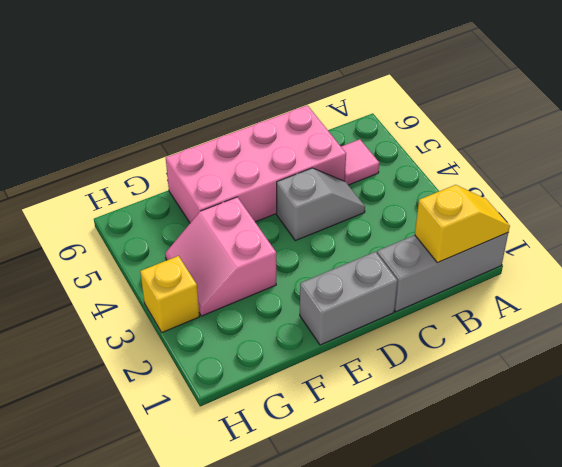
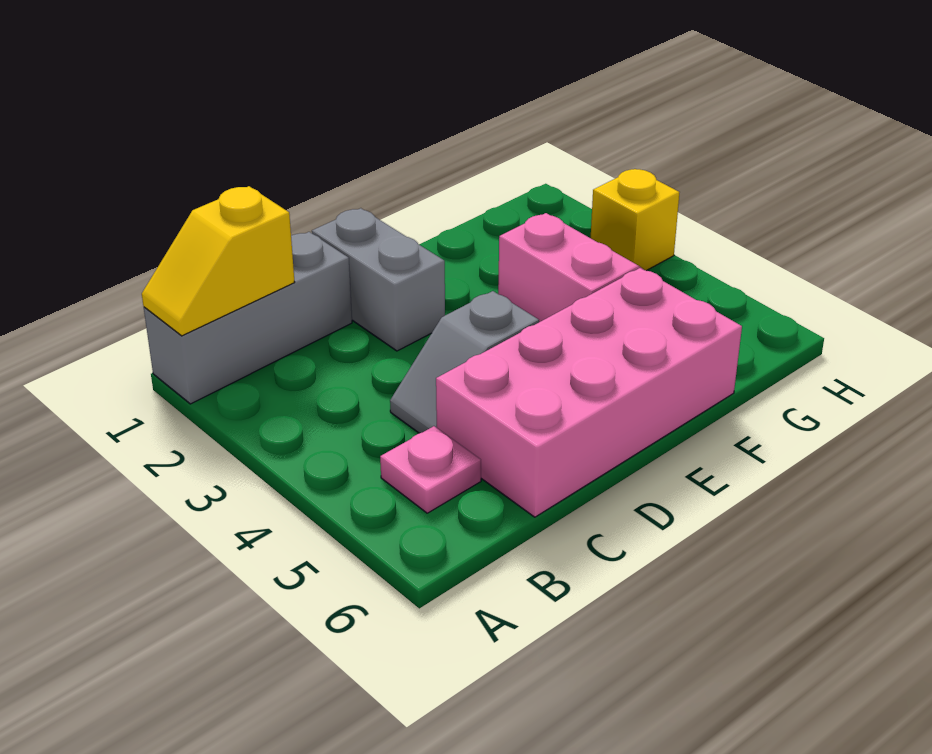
pink tile B5 level 1 -> pink plate B5 level 1
grey brick D1:E1 level 1 -> grey brick D1:D2 level 1

